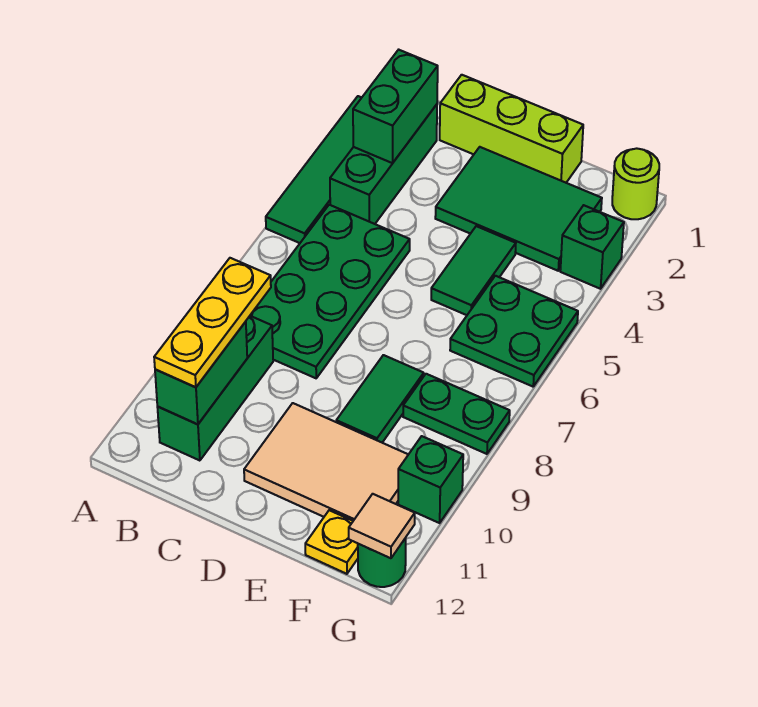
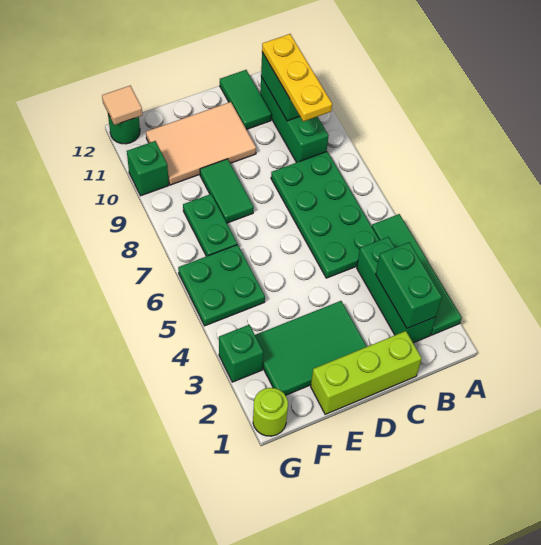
green tile E4:E5 level 1 -> green tile C11:C12 level 1
green plate F8:G8 level 1 -> green plate F7:F8 level 1
yellow plate F12 level 1 -> none

